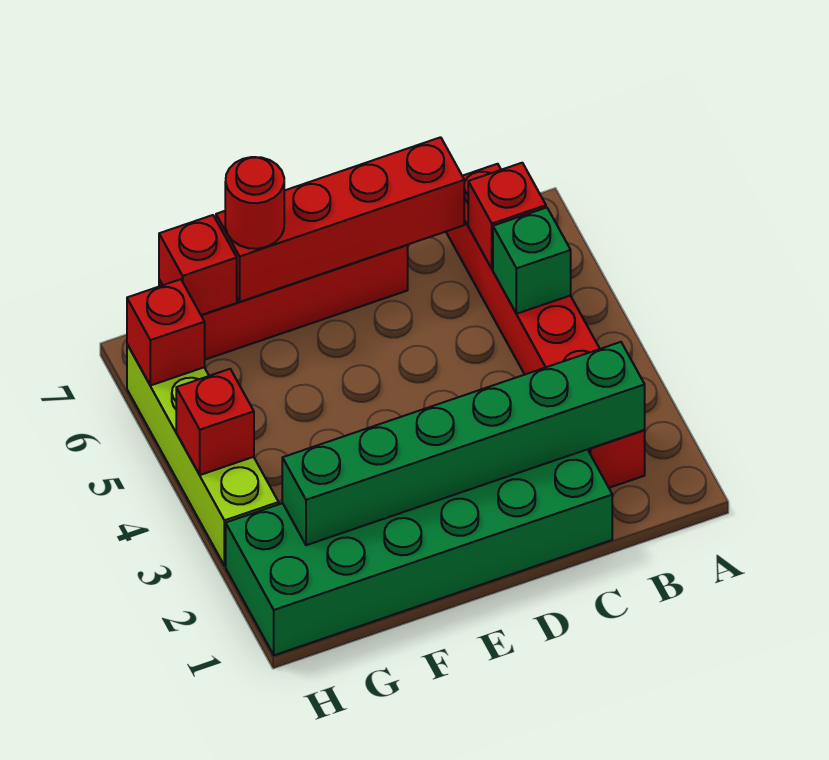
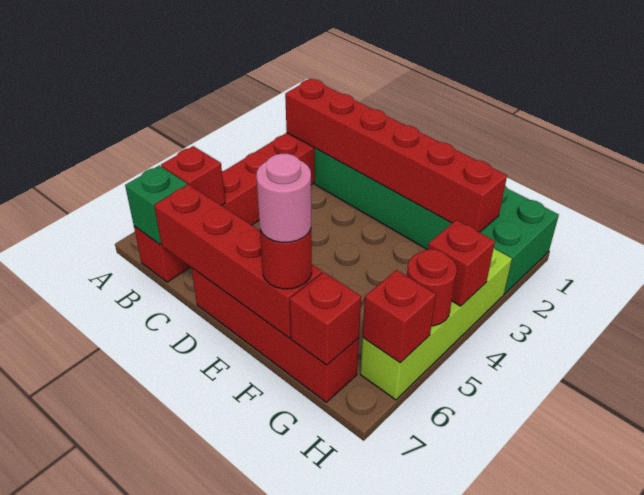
green brick B2:G2 level 2 -> red brick B2:G2 level 2
green brick B5 level 2 -> green brick B7 level 2
none -> pink round brick F7 level 4
none -> red round brick H5 level 2

